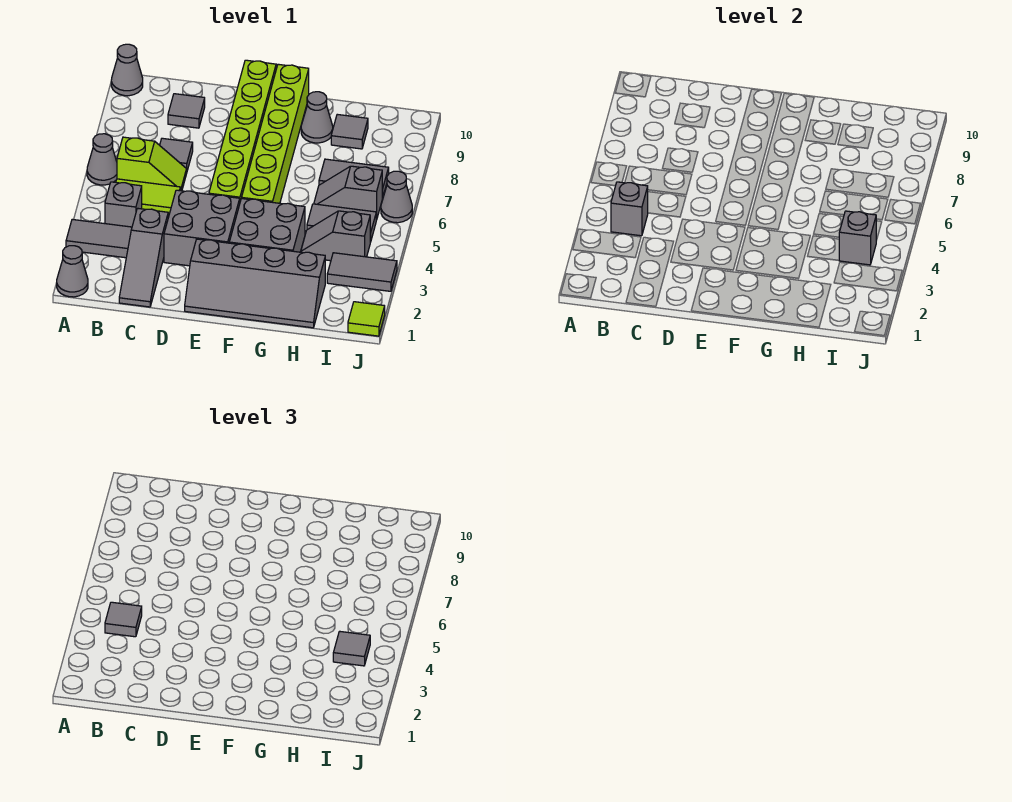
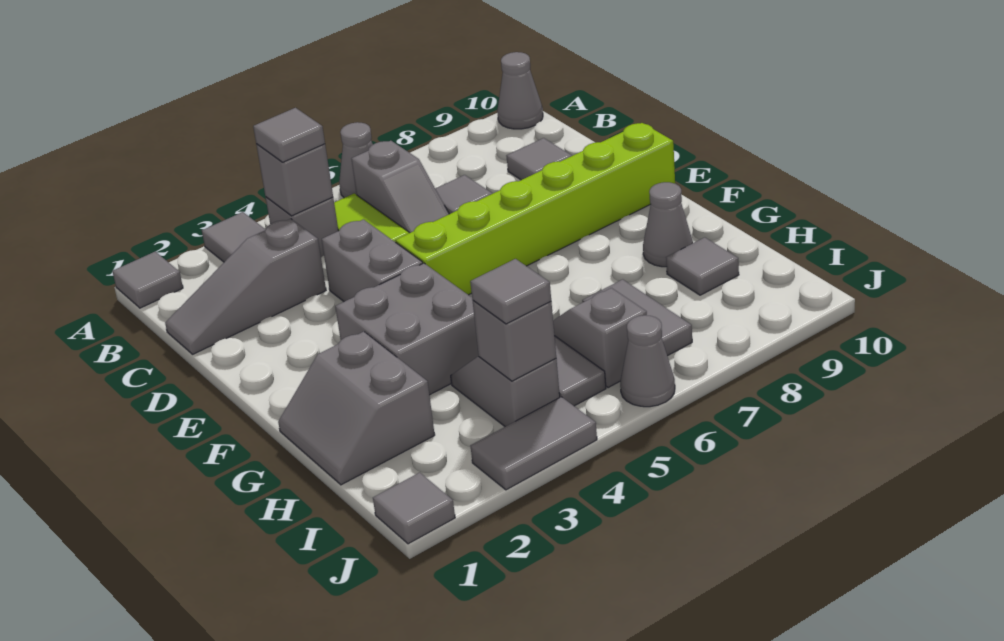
grey cone A1 level 1 -> grey tile A1 level 1
lime slope B6:C6 level 1 top B -> grey slope B6:C6 level 1 top B
grey brick D3:E4 level 1 -> grey brick D4:E4 level 1
grey slope E1:H2 level 1 top 2 -> grey slope G1:H2 level 1 top 2
lime brick F5:F10 level 1 -> none
grey tile I3:J3 level 1 -> grey tile J3:J4 level 1
lime tile J1 level 1 -> grey tile J1 level 1

